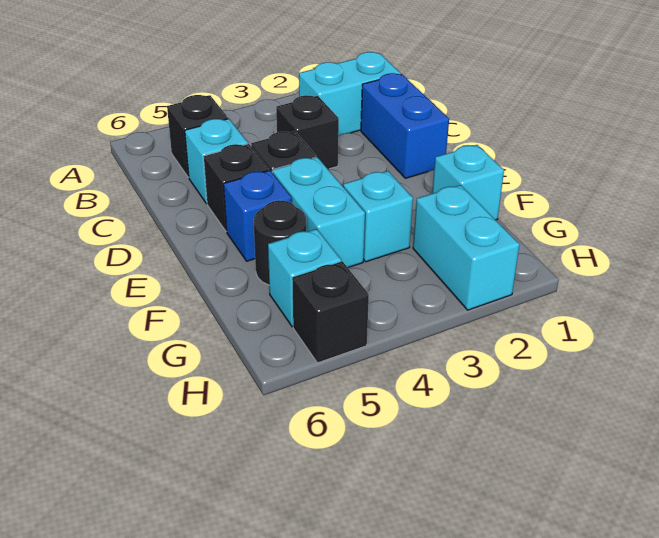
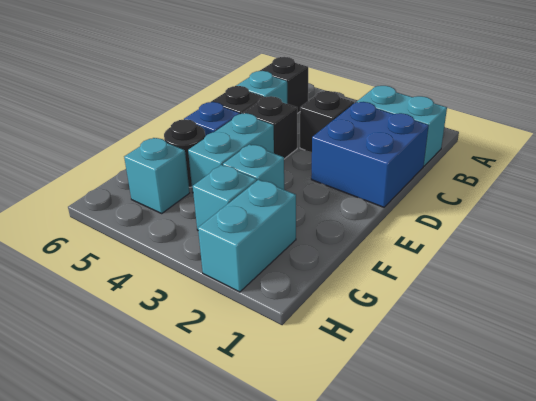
blue brick C1:D1 level 1 -> blue brick C1:D2 level 1
cyan brick F1 level 1 -> cyan brick G3 level 1
black brick H5 level 1 -> none

